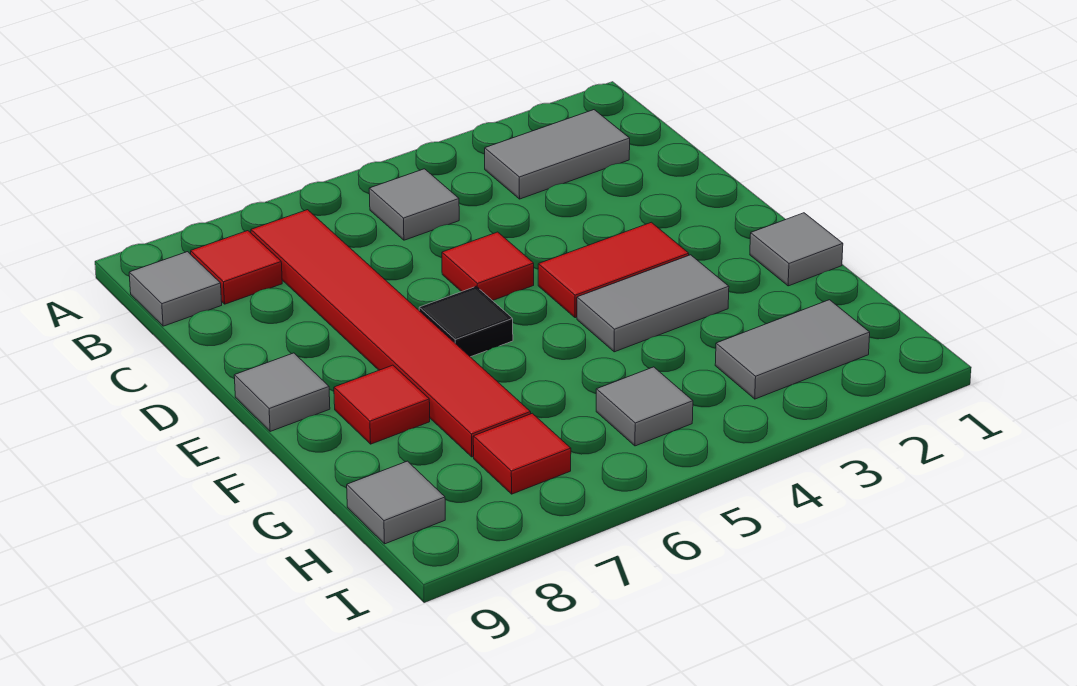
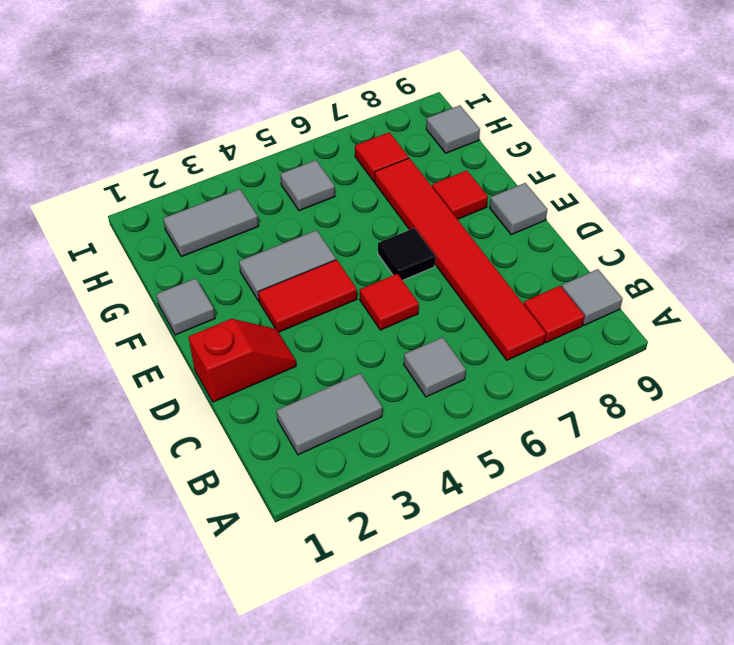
none -> red slope D1:D2 level 1 top 1

